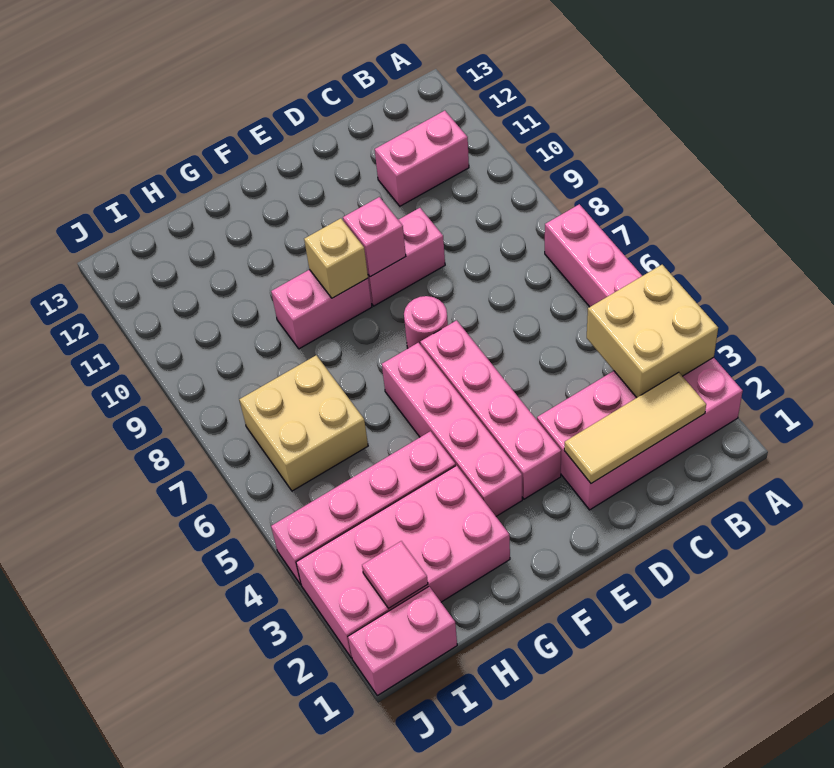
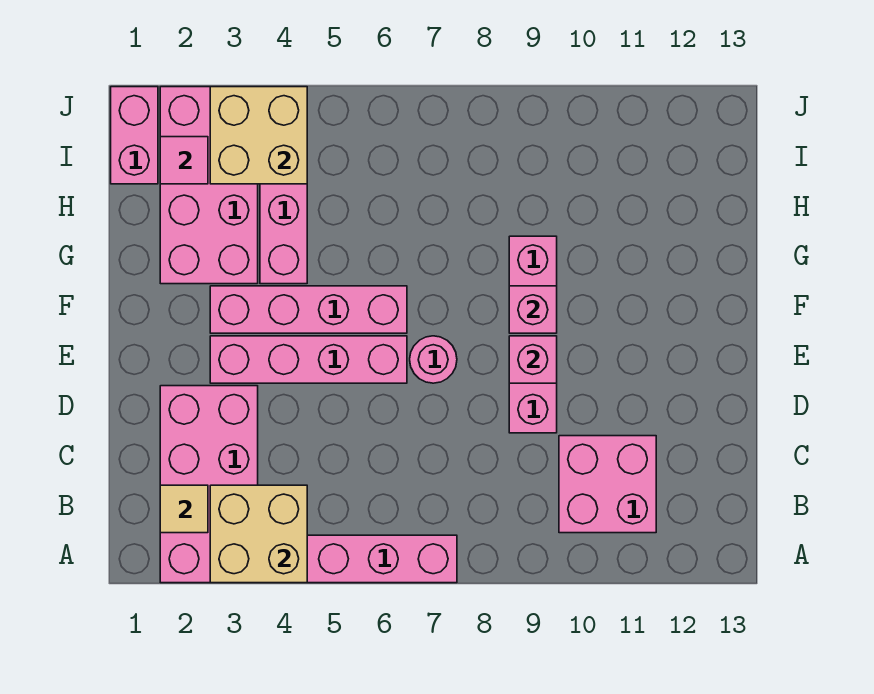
tan tile B2:D2 level 2 -> tan tile B2 level 2
pink brick B11:C11 level 1 -> pink brick B10:C11 level 1
tan brick F9 level 2 -> pink brick F9 level 2
tan brick H6:I7 level 1 -> tan brick I3:J4 level 2

